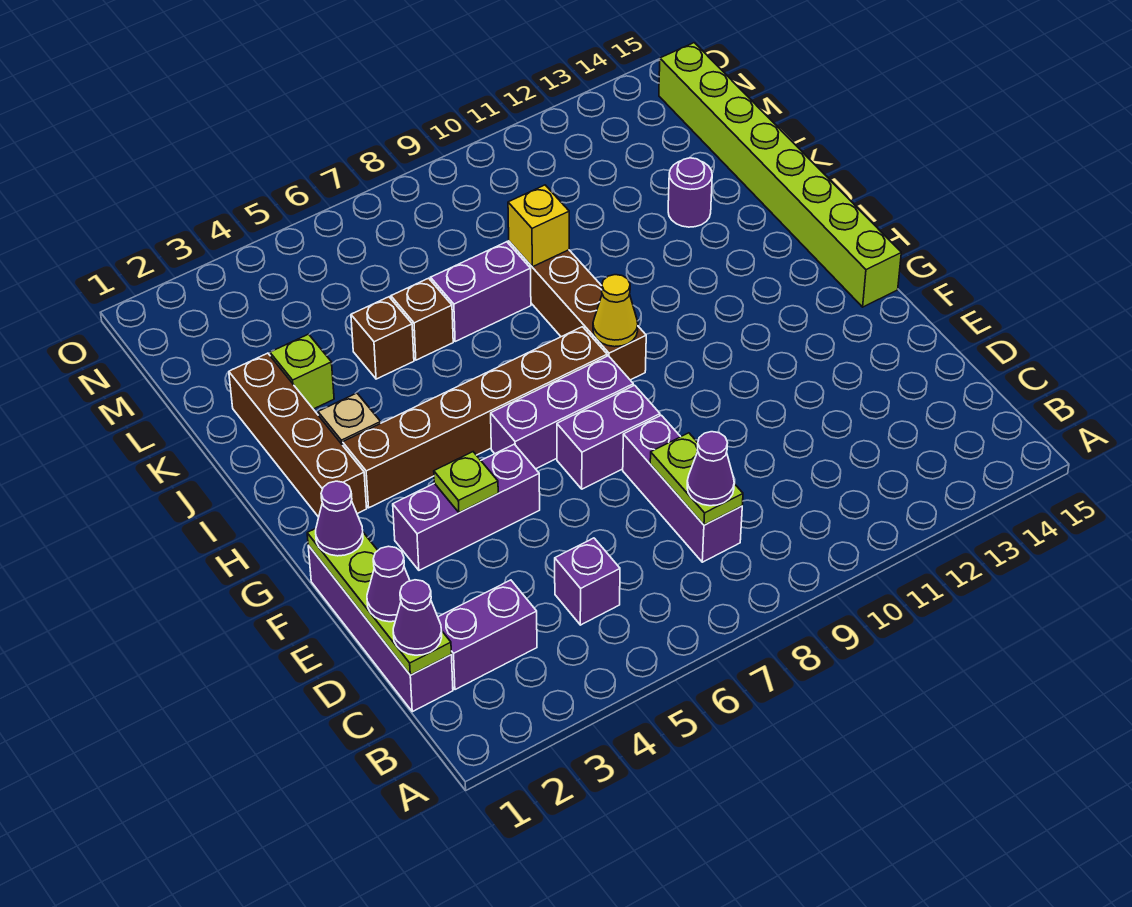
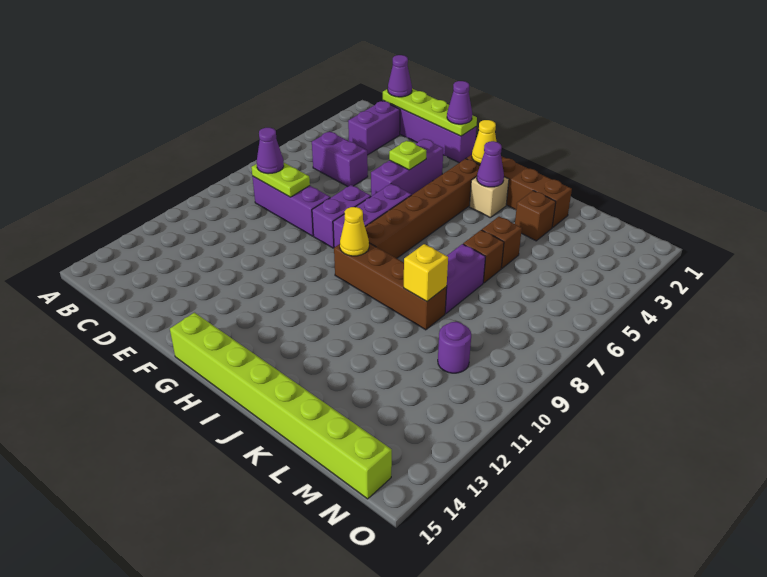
purple brick C5 level 1 -> purple brick C5:D5 level 1
purple cone D1 level 3 -> purple cone I3 level 2
none -> yellow cone H2 level 2
lime brick K3 level 1 -> brown brick K3 level 1
purple round brick K13 level 1 -> purple round brick M10 level 1

